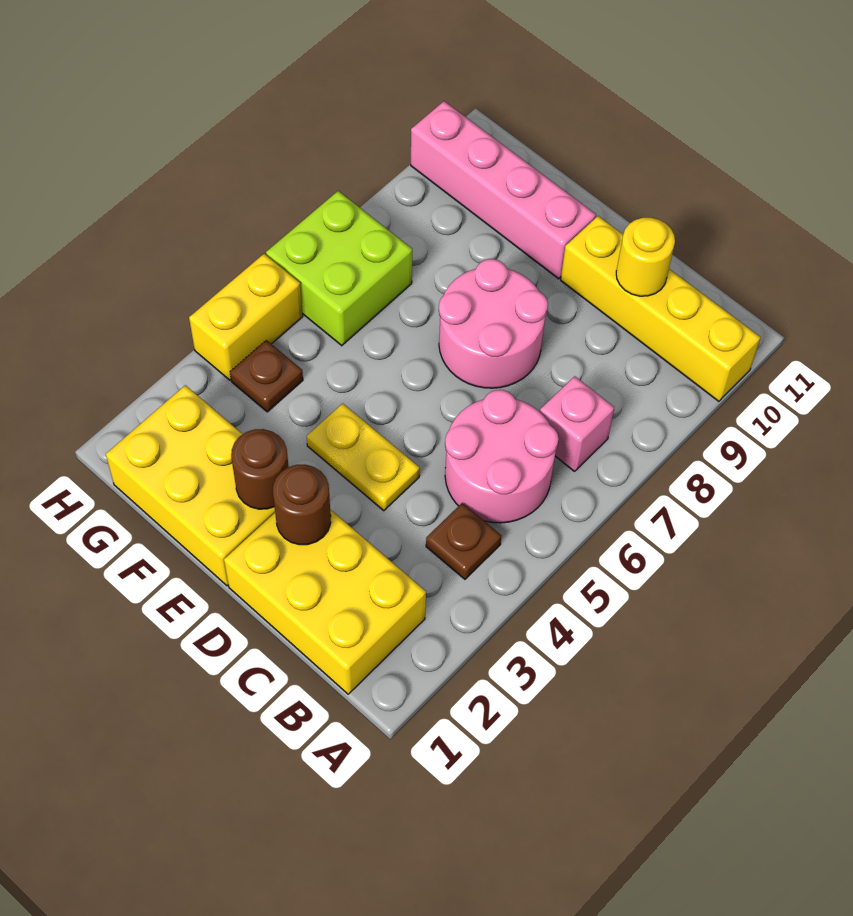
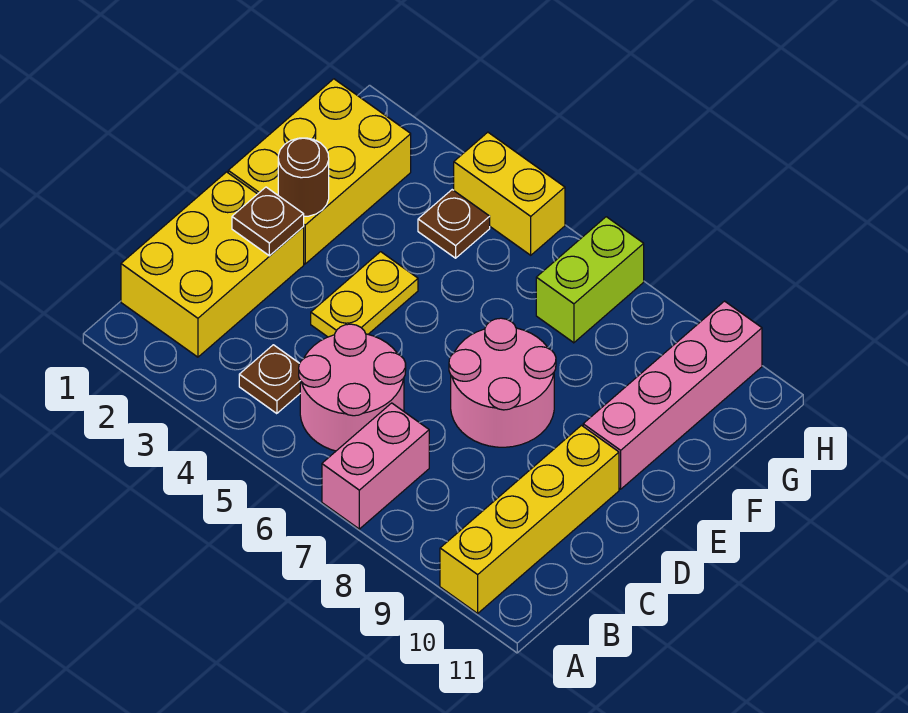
pink brick B7 level 1 -> pink brick A7:B7 level 1
yellow round brick C10 level 2 -> none
brown round brick D2 level 2 -> brown plate D2 level 2
lime brick G6:H7 level 1 -> lime brick G7:H7 level 1

